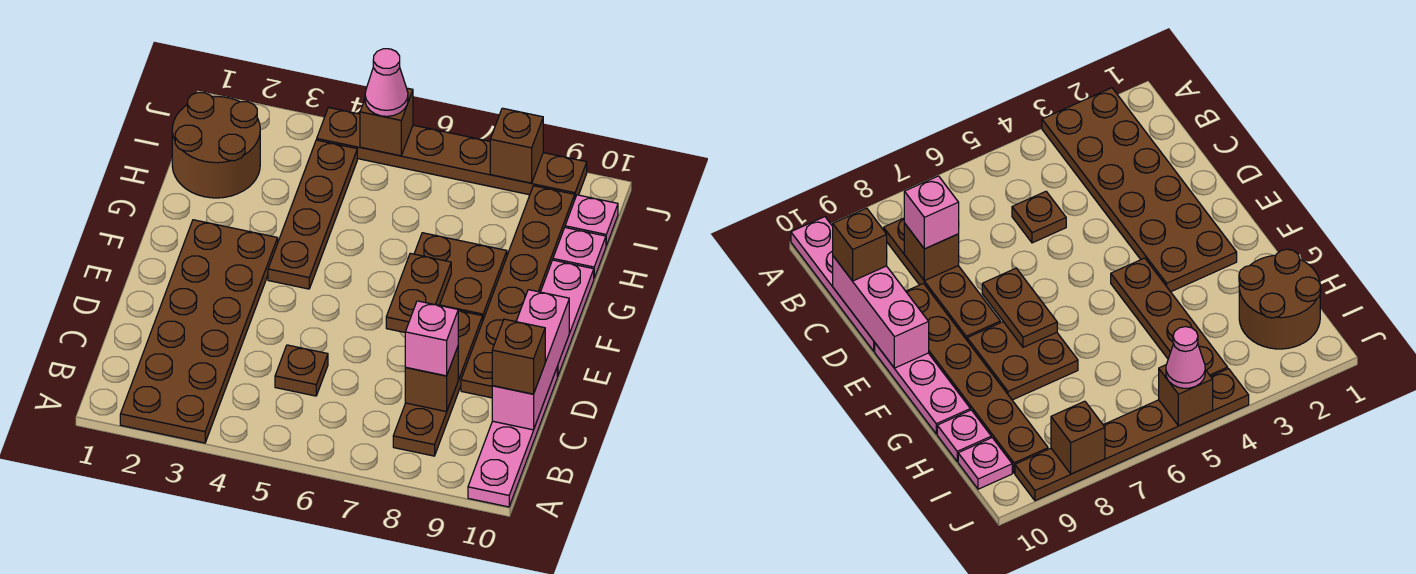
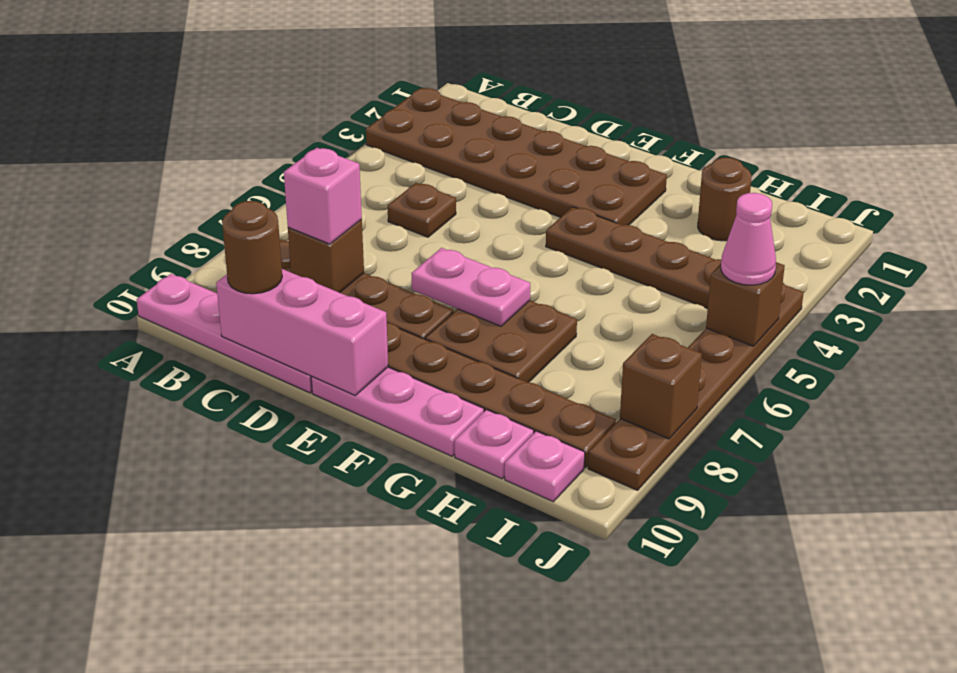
brown brick C10 level 3 -> brown round brick C10 level 3
brown plate E7:F7 level 2 -> pink plate E7:F7 level 2
brown round brick H1:I2 level 1 -> brown round brick H2 level 1

